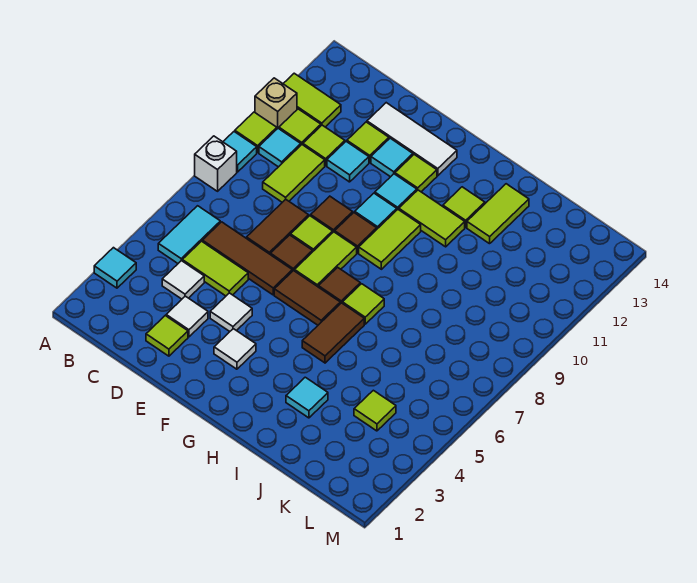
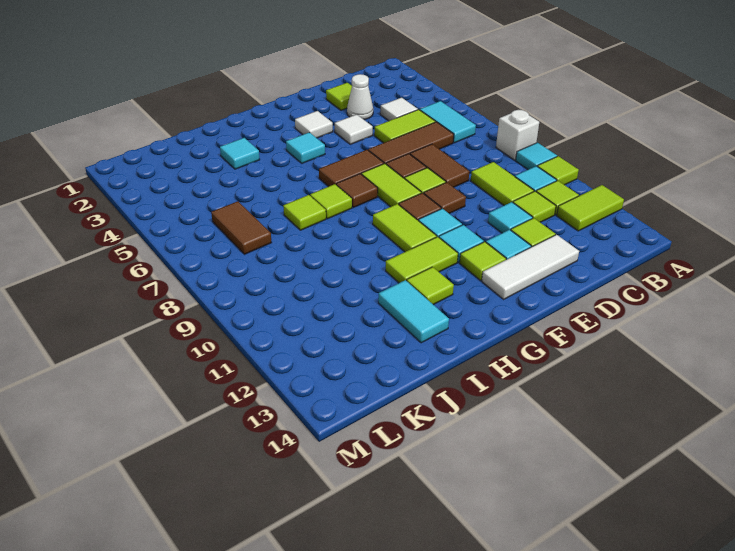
cyan tile A3 level 1 -> cyan tile G4 level 1
tan brick A11 level 1 -> none
white tile D3 level 1 -> white cone D3 level 1
brown tile H5:H6 level 1 -> brown tile K6:K7 level 1
lime tile I12:I13 level 1 -> cyan tile I12:I13 level 1
lime tile K4 level 1 -> lime tile I7 level 1

